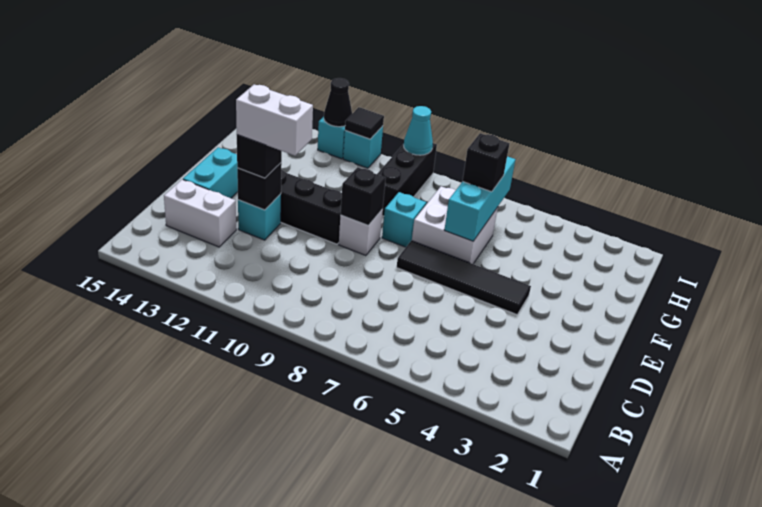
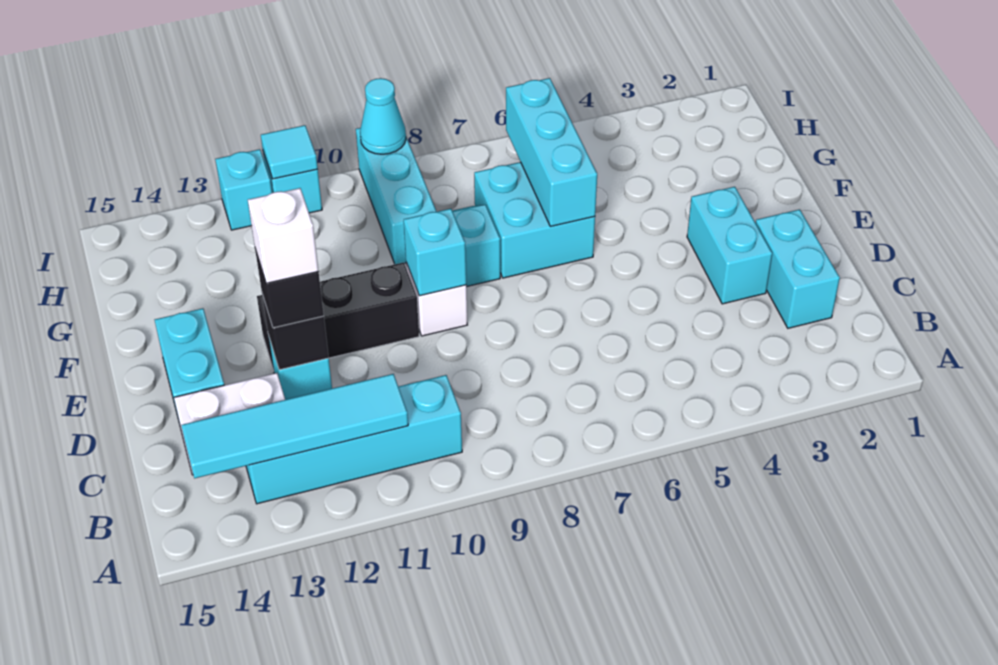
none -> cyan brick B10:B13 level 1
none -> cyan tile B11:B14 level 2
none -> cyan brick C2:D2 level 1
none -> cyan brick D3:E3 level 1
white brick D11:D12 level 4 -> white brick D12 level 4
black tile E4:E7 level 1 -> none
black brick E9 level 2 -> cyan brick E9 level 2
white brick F6:G7 level 1 -> cyan brick F6:G7 level 1
black brick G6 level 3 -> none
black brick G9:I9 level 1 -> cyan brick G9:I9 level 1
black tile I11 level 2 -> cyan tile I11 level 2
black cone I12 level 2 -> none

